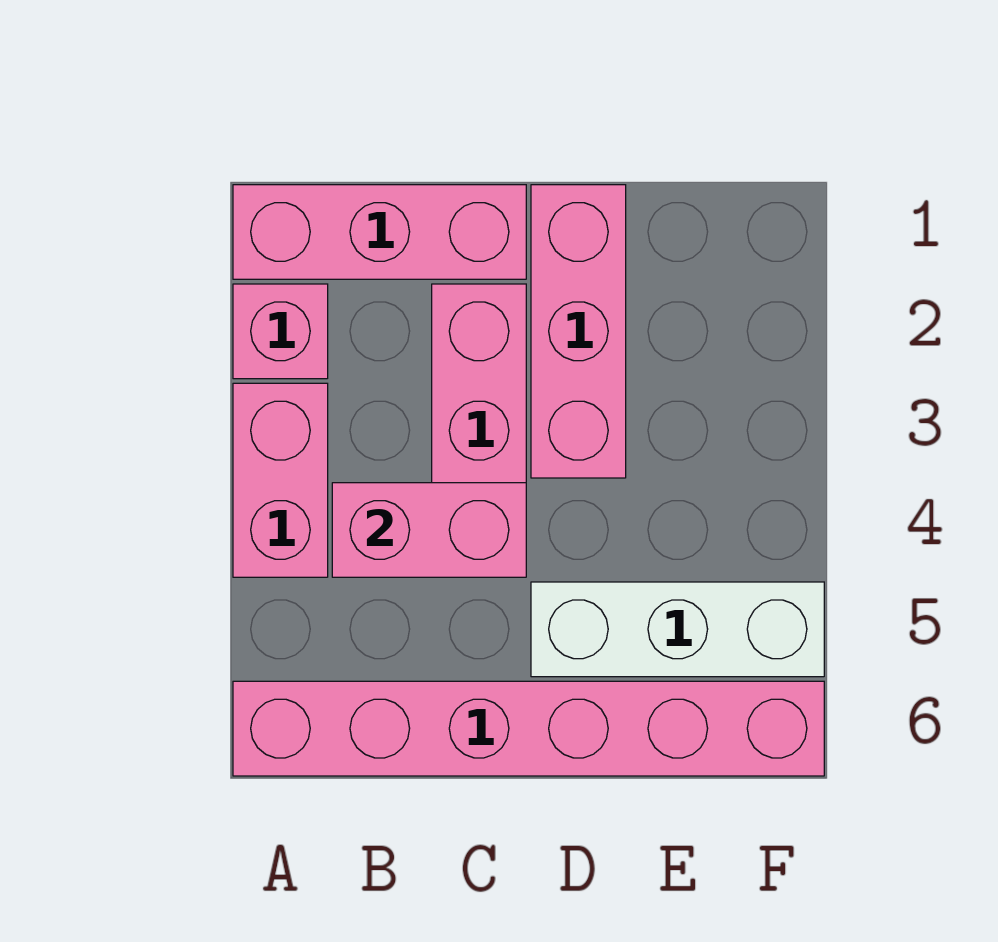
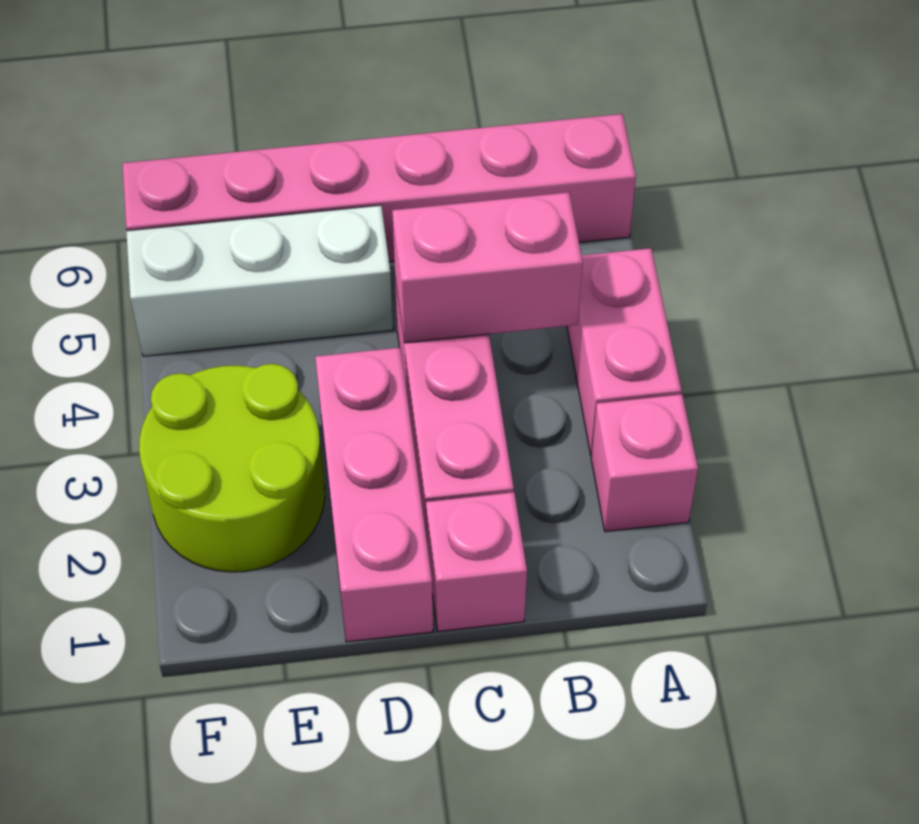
pink brick A1:C1 level 1 -> pink brick C1 level 1
none -> lime round brick E2:F3 level 1

